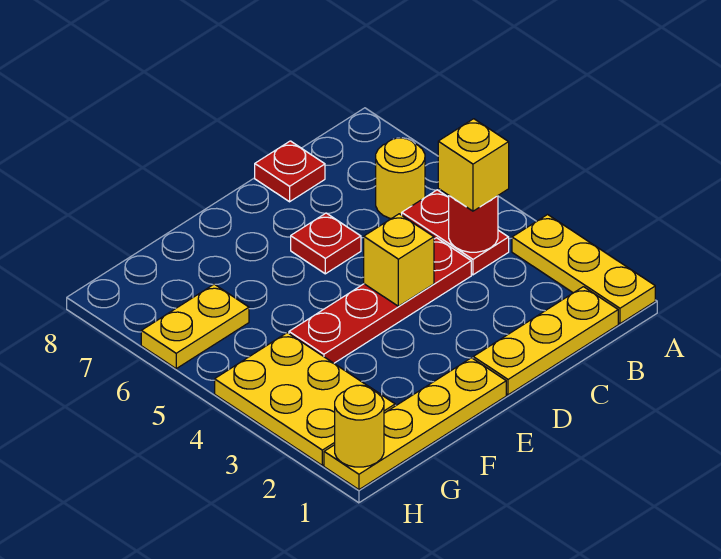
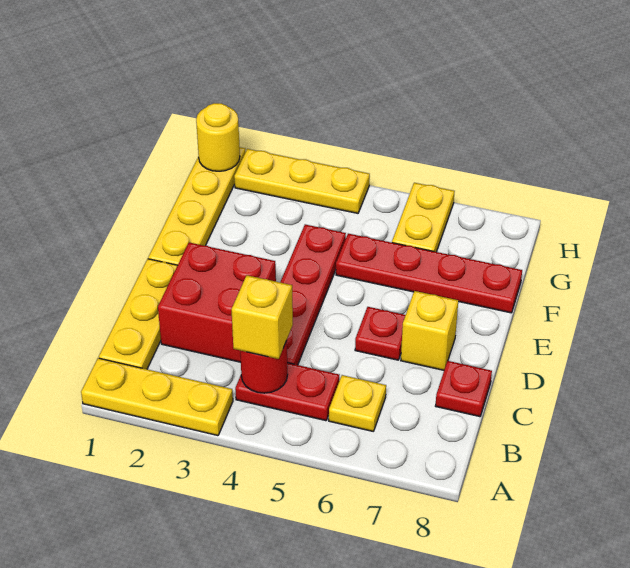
yellow round brick B6 level 1 -> yellow plate B6 level 1
none -> red brick C2:D3 level 1
yellow brick D4 level 2 -> yellow brick D7 level 1
none -> red plate F5:F8 level 1
yellow plate G2:H4 level 1 -> yellow plate H2:H4 level 1

